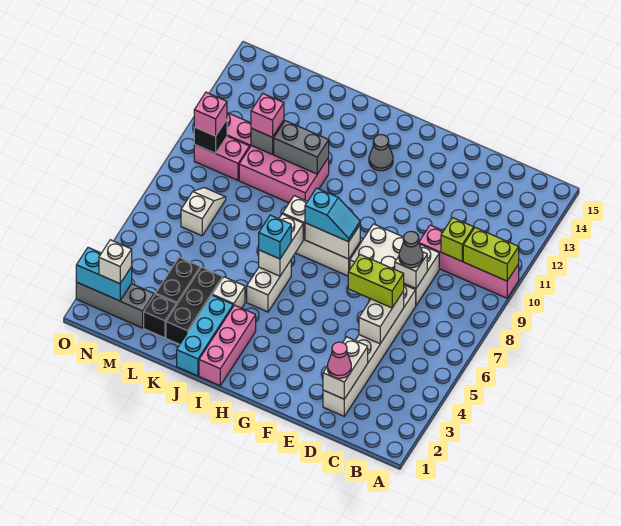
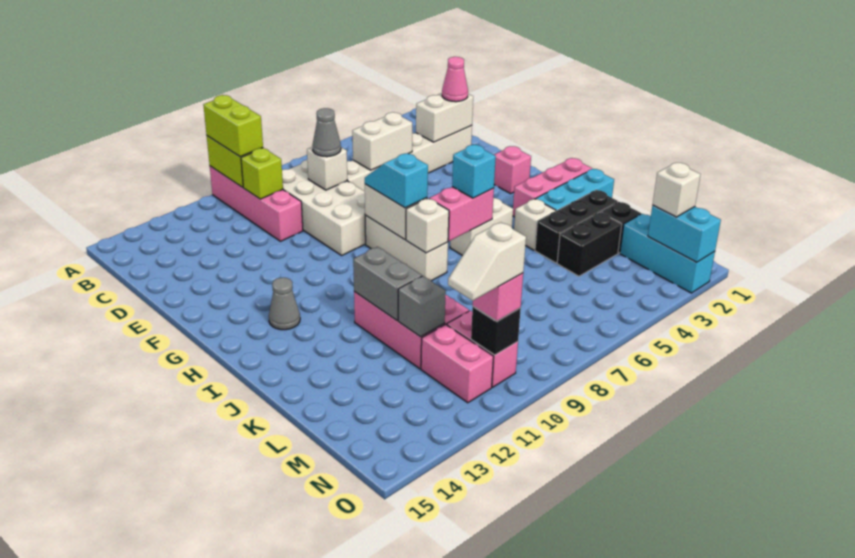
lime brick D6:E6 level 3 -> lime brick A10:B10 level 3
white brick D8:F9 level 1 -> white brick C8:F9 level 1
white brick I6:I7 level 2 -> pink brick I6:I7 level 2
pink brick L11 level 3 -> pink brick G2 level 1
grey brick M2:O2 level 1 -> cyan brick M2:O2 level 1
white slope M7:M8 level 1 top 7 -> white slope N10:N11 level 4 top 10

